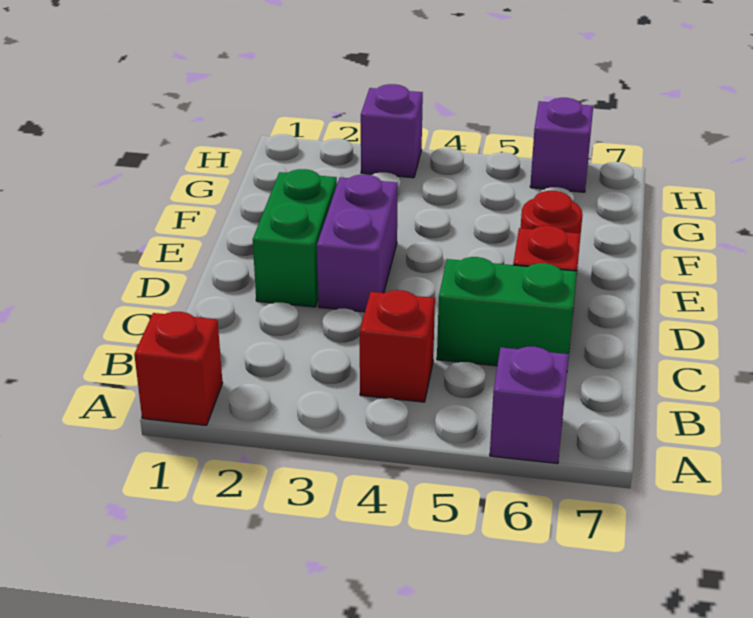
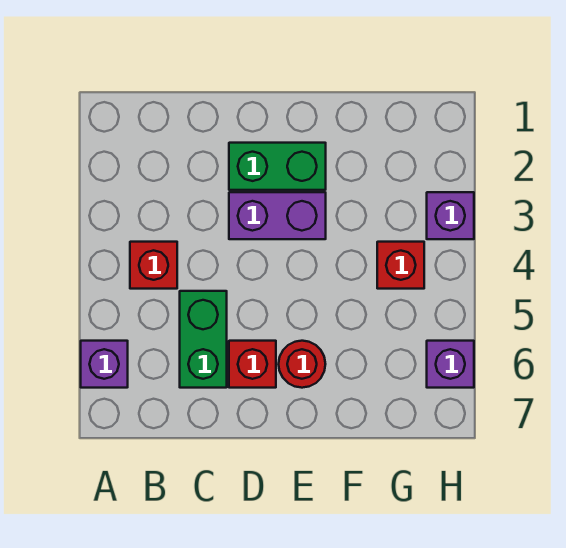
red brick A1 level 1 -> red brick G4 level 1

